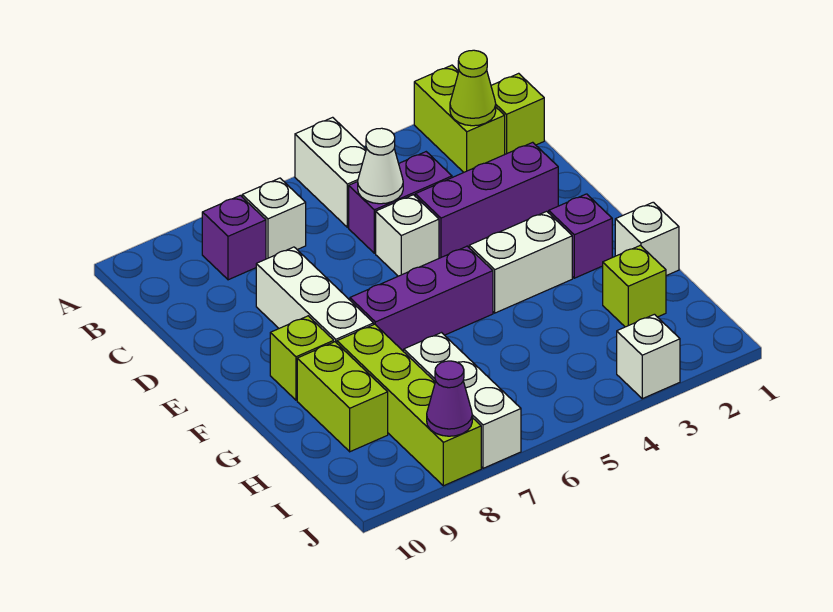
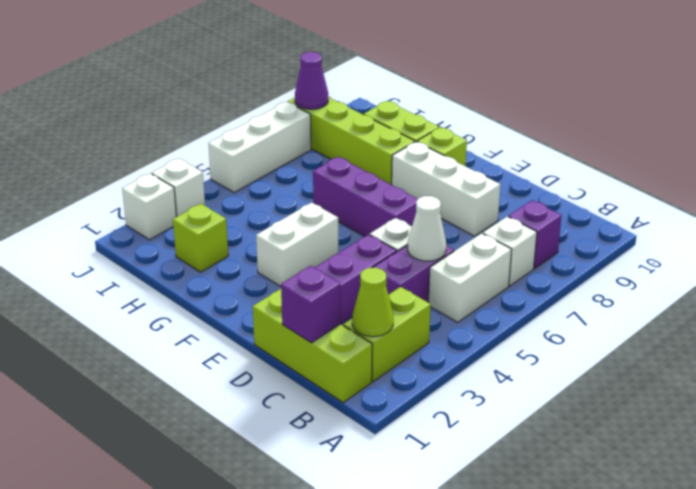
lime brick A2:B2 level 1 -> lime brick B2:B3 level 1
white brick A5:B5 level 1 -> white brick B5:B6 level 1
lime brick B1 level 1 -> lime brick B1:D1 level 1
purple brick F2 level 1 -> purple brick C1 level 2
purple brick F5:F7 level 1 -> purple brick E6:G6 level 1
white brick G1 level 1 -> white brick J2 level 1
white brick H7:J7 level 1 -> white brick J5:J7 level 1

